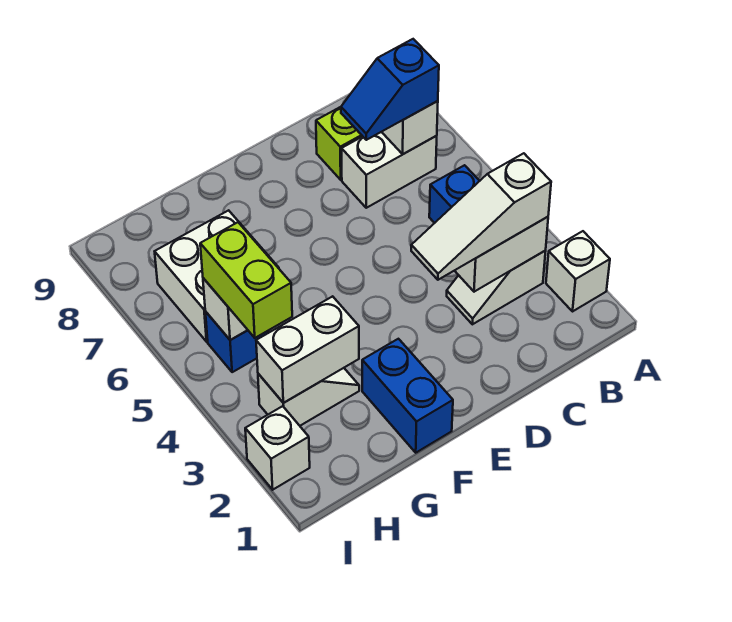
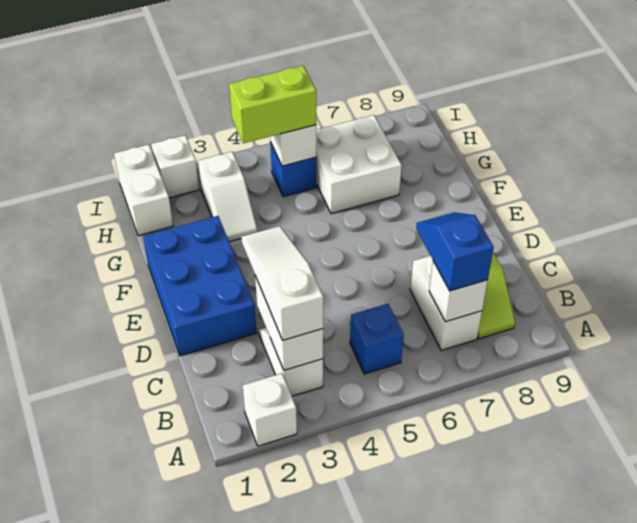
blue brick F1:F2 level 1 -> blue brick D1:F2 level 1
white brick G3:H3 level 2 -> white brick H1:I1 level 1

